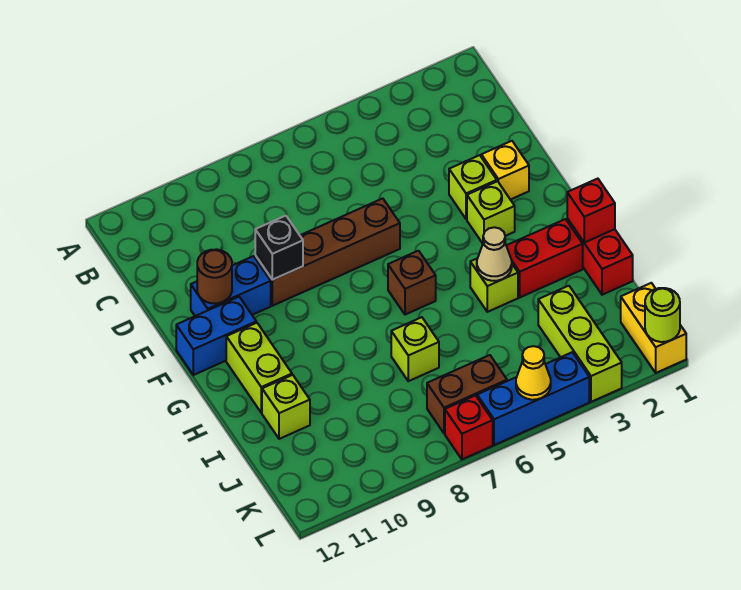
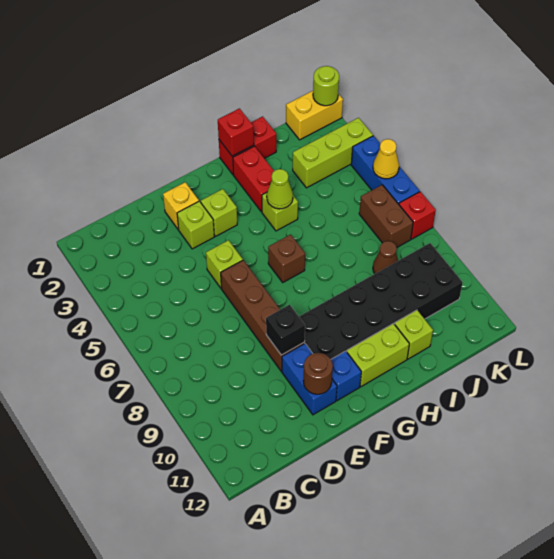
none -> black brick F9:K10 level 1
blue brick F11:F12 level 1 -> blue brick F11 level 1
tan cone H4 level 2 -> lime cone H4 level 2
lime brick I7 level 1 -> lime brick E5 level 1
none -> brown cone J8 level 1

